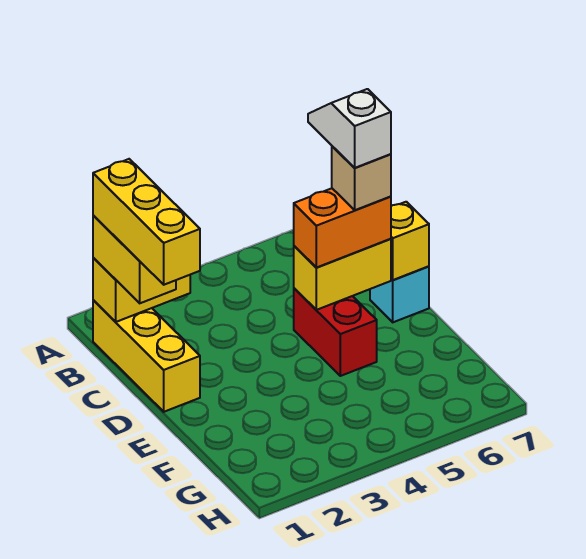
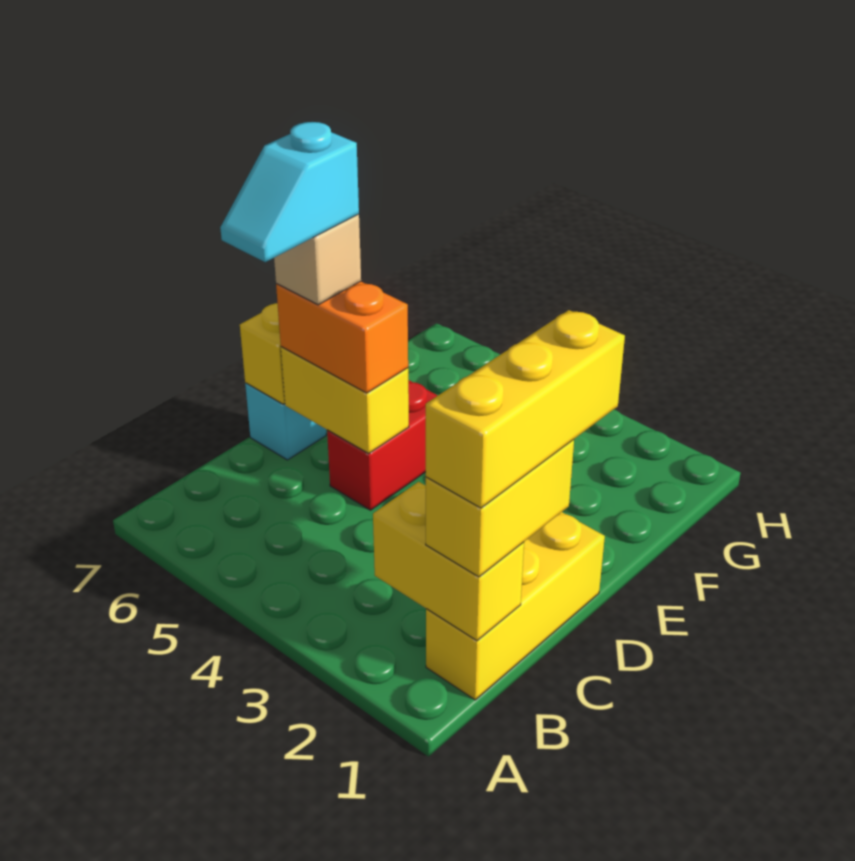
white slope C6:D6 level 5 top D -> cyan slope C6:D6 level 5 top D

